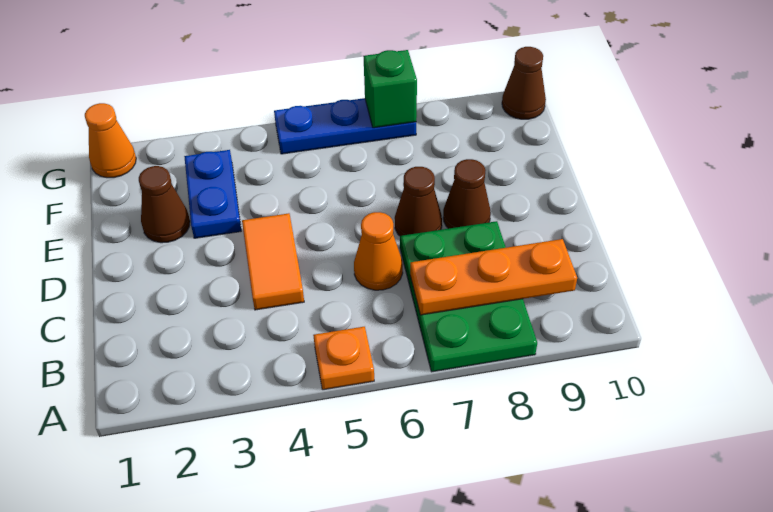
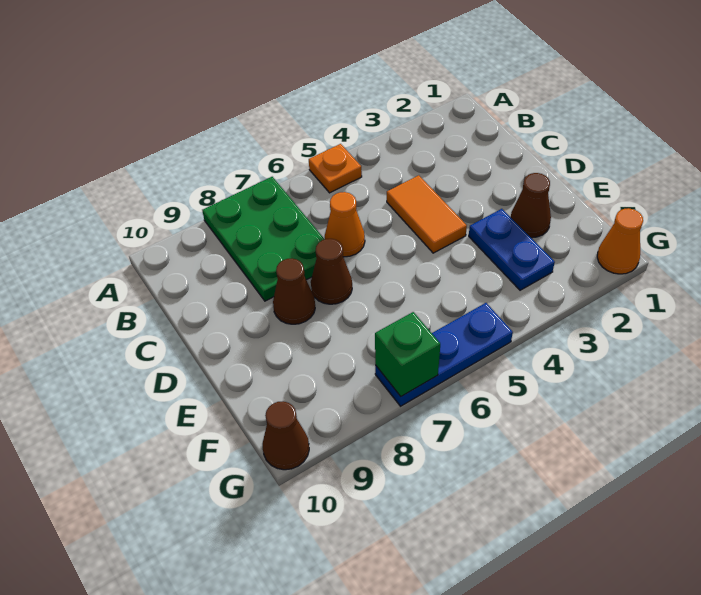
orange plate B7:B9 level 2 -> none

